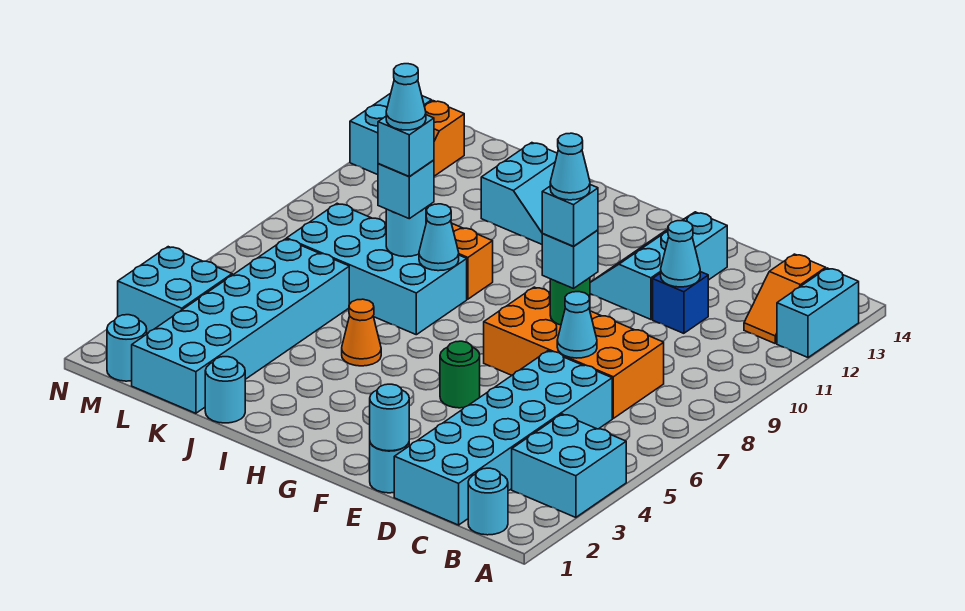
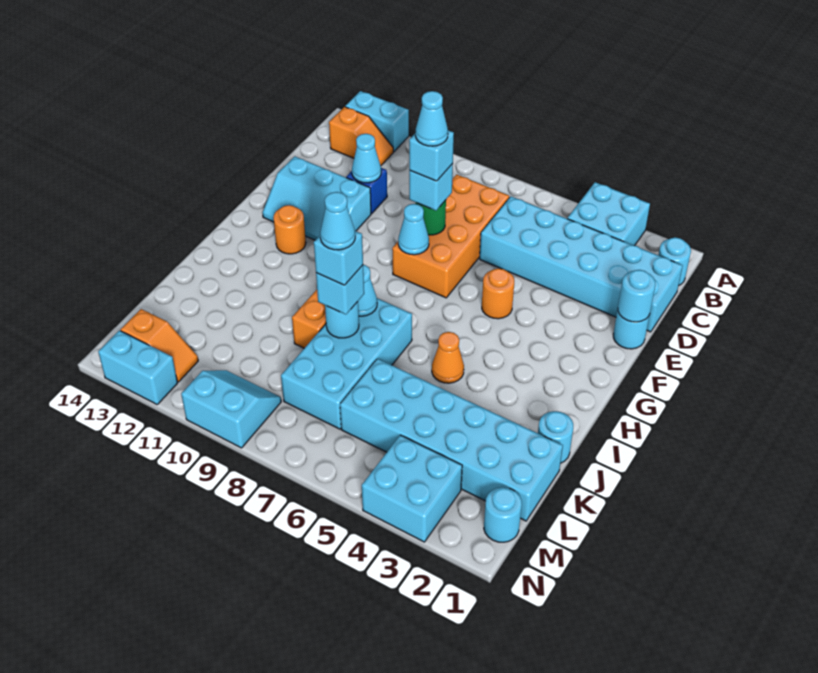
cyan cone D7 level 2 -> cyan cone F8 level 2
green round brick F5 level 1 -> orange round brick F5 level 1
none -> orange round brick G12 level 1
cyan slope I12:J13 level 1 top J -> cyan slope M9:N10 level 1 top N

